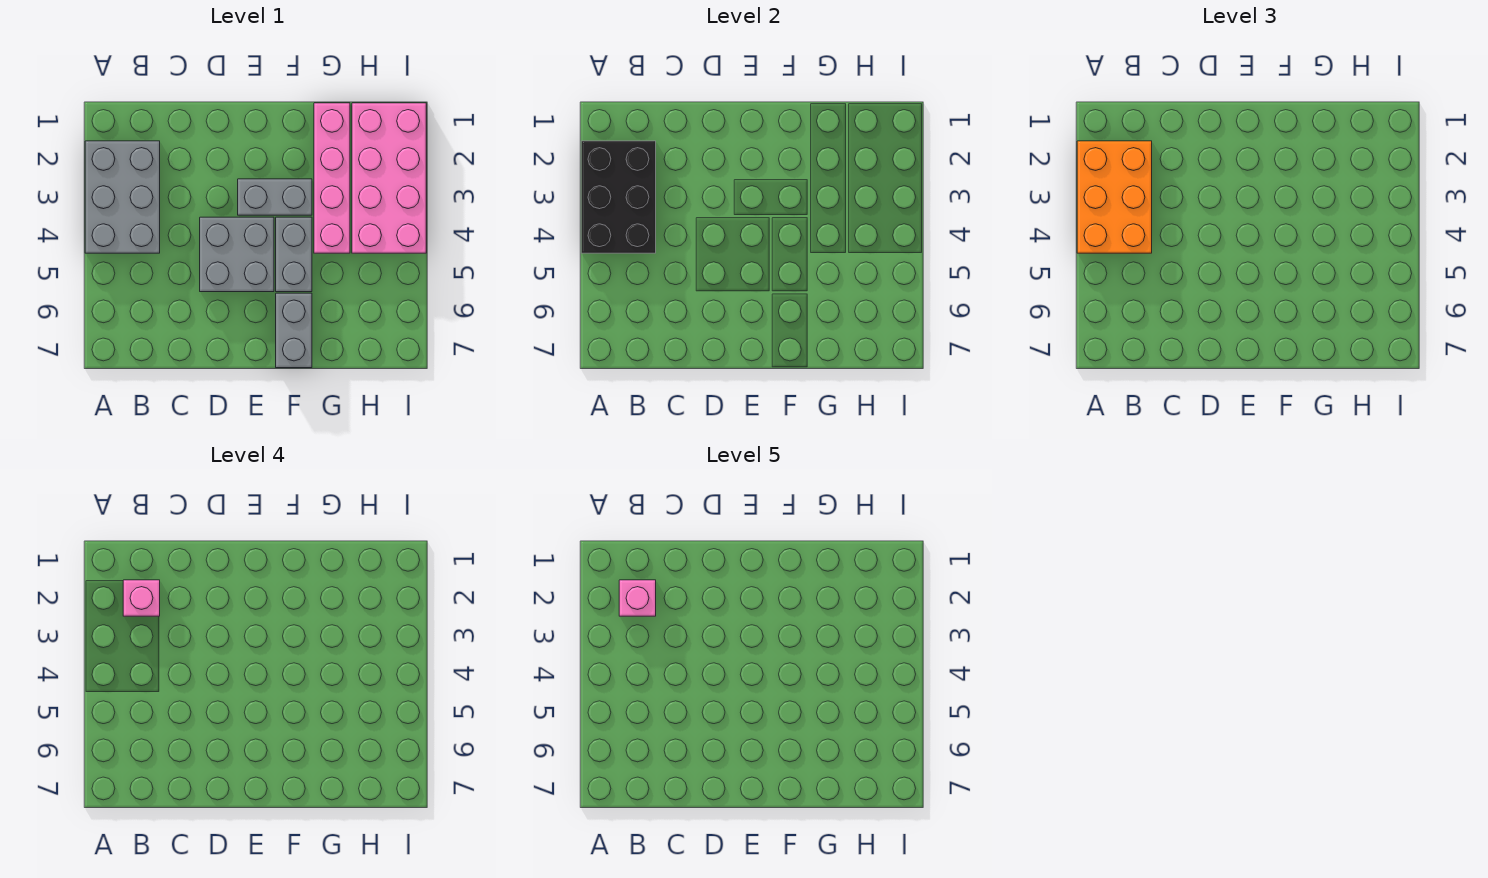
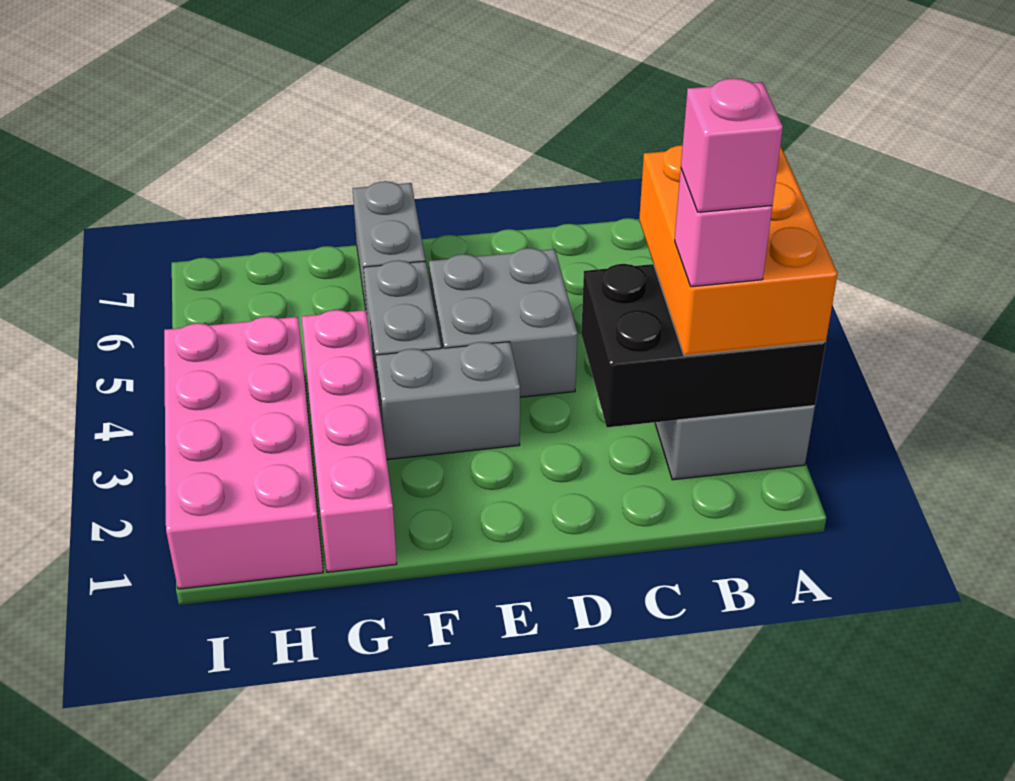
black brick A2:B4 level 2 -> black brick A2:C3 level 2

